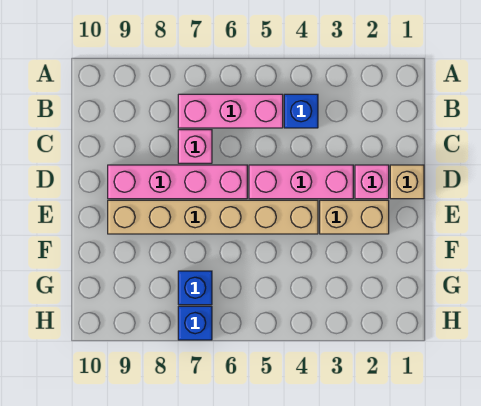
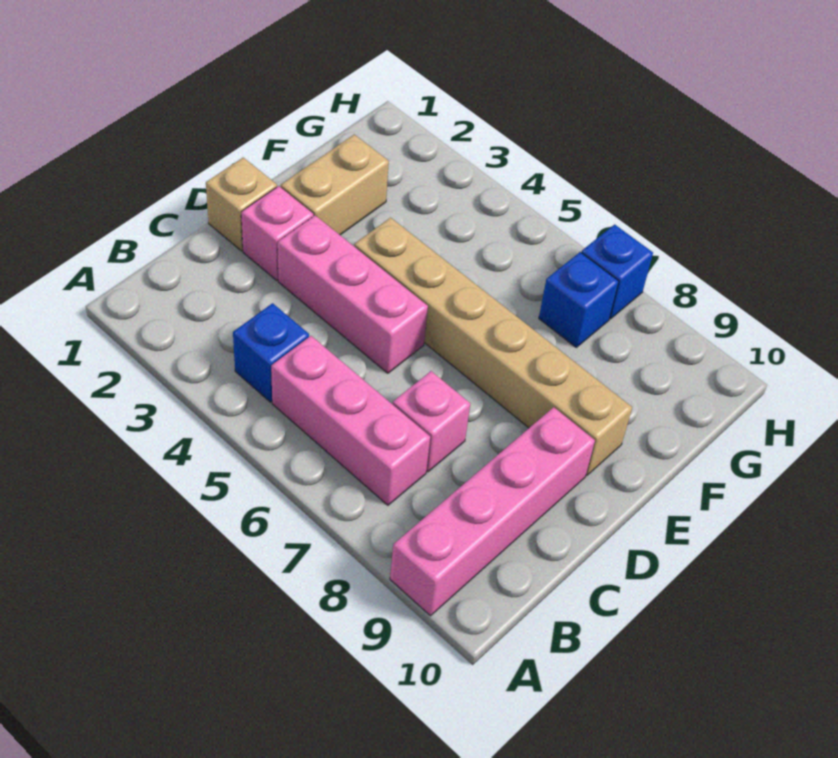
pink brick D6:D9 level 1 -> pink brick A9:D9 level 1
tan brick E2:E3 level 1 -> tan brick E2:F2 level 1

